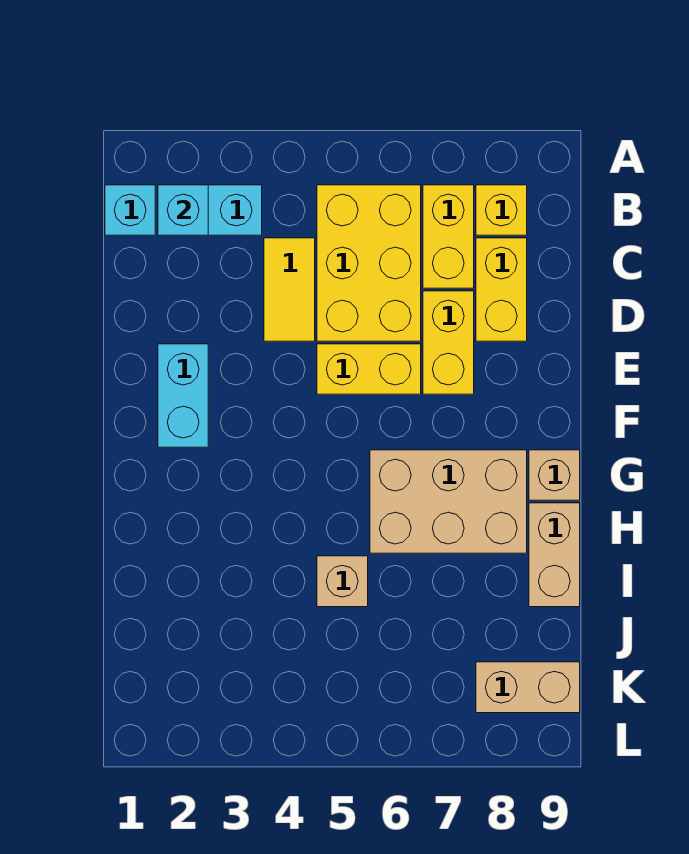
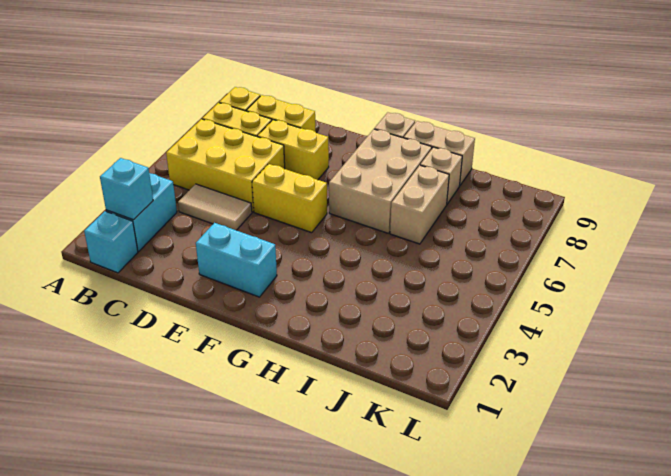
yellow tile C4:D4 level 1 -> tan tile C4:D4 level 1
yellow brick E5:E6 level 1 -> yellow brick E5:F5 level 1
tan brick I5 level 1 -> tan brick I8 level 1
tan brick K8:K9 level 1 -> tan brick I6:I7 level 1

